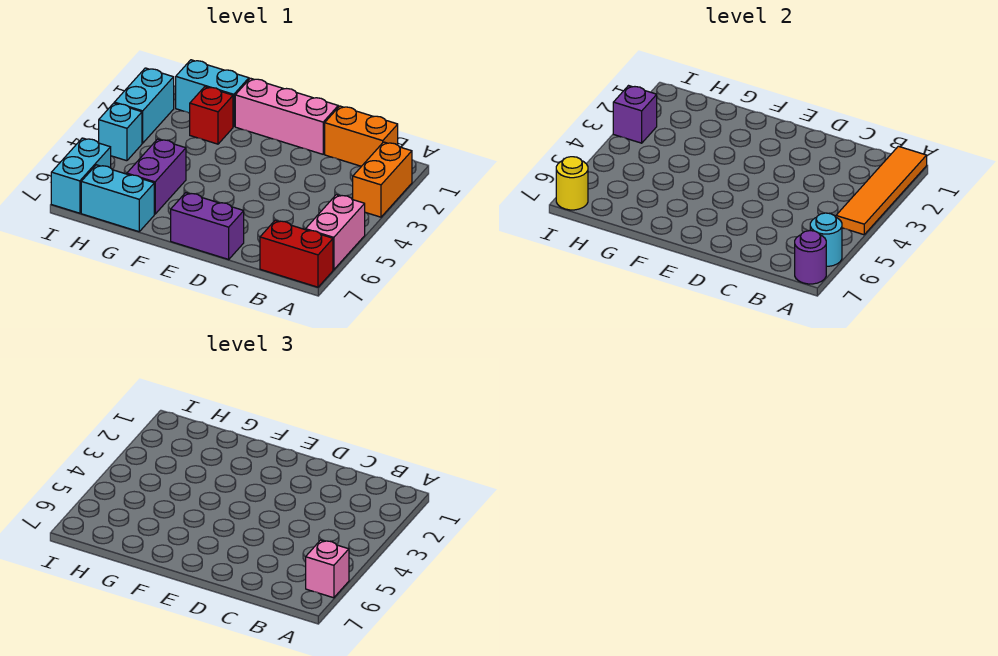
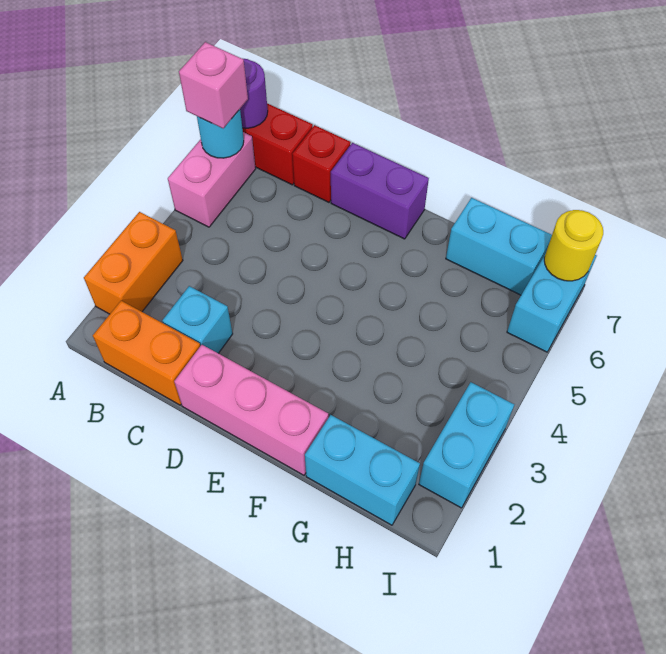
orange tile A1:A4 level 2 -> none
red brick G2 level 1 -> red brick C7 level 1
purple brick G5:G6 level 1 -> none
purple brick I3 level 2 -> none
cyan brick I4 level 1 -> cyan brick C2 level 1

